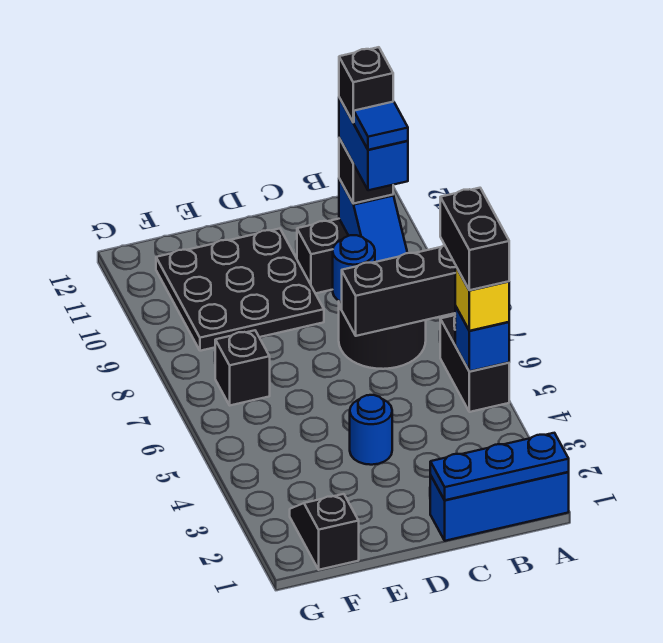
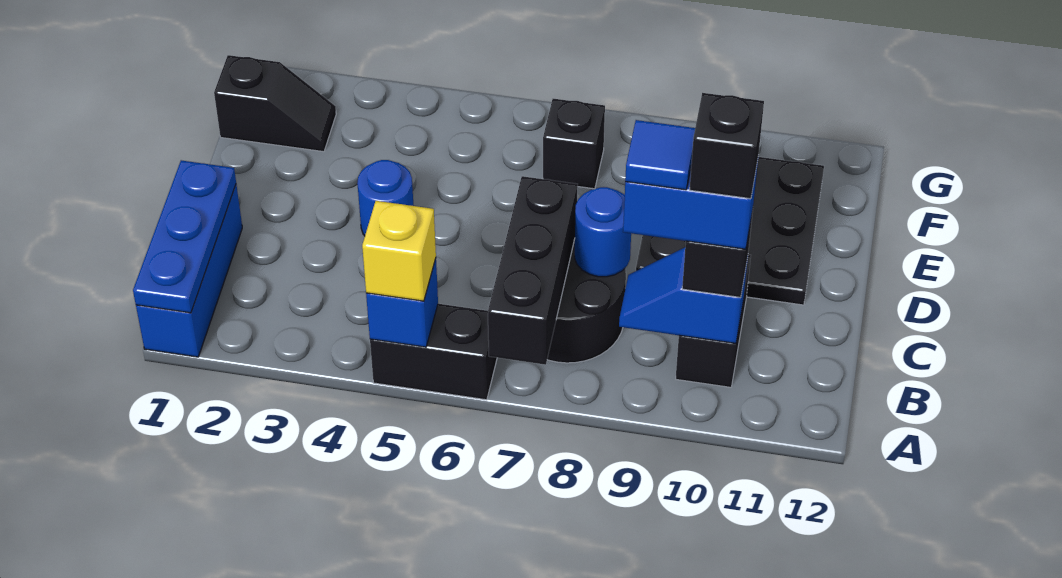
black brick A5:A6 level 4 -> none

